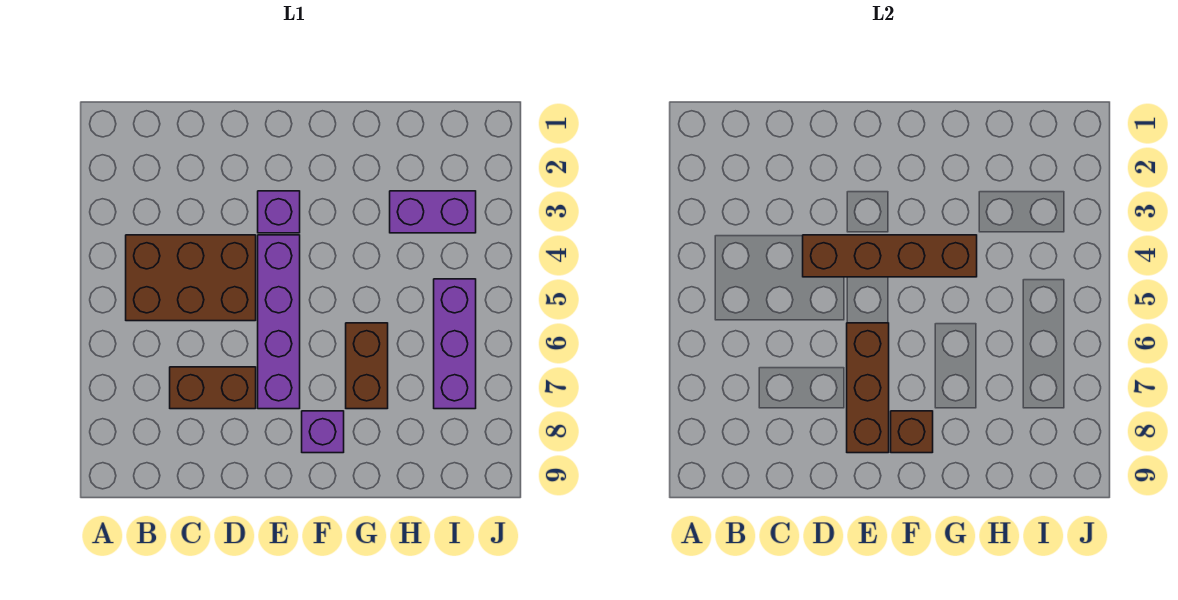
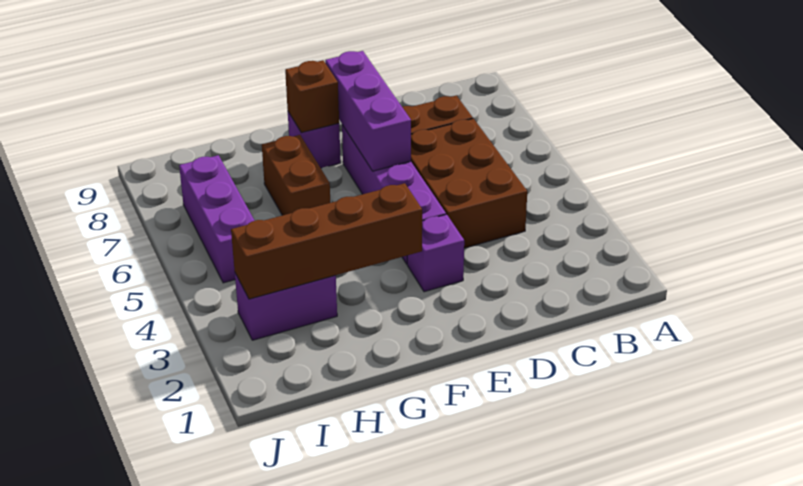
brown brick B4:D5 level 1 -> brown brick C4:D6 level 1
brown brick D4:G4 level 2 -> brown brick F3:I3 level 2
brown brick E6:E8 level 2 -> purple brick E6:E8 level 2

